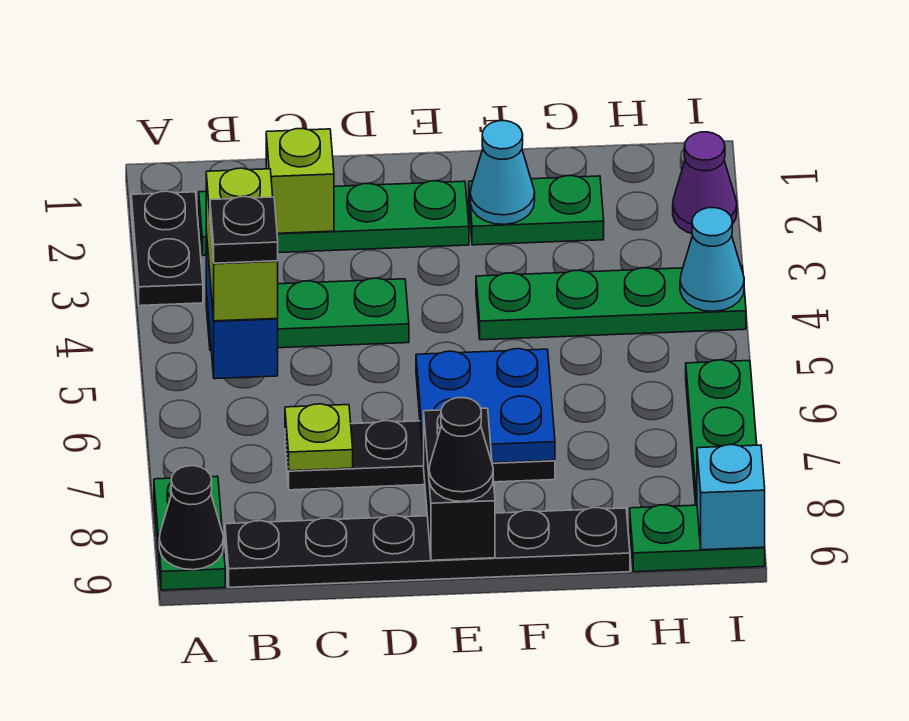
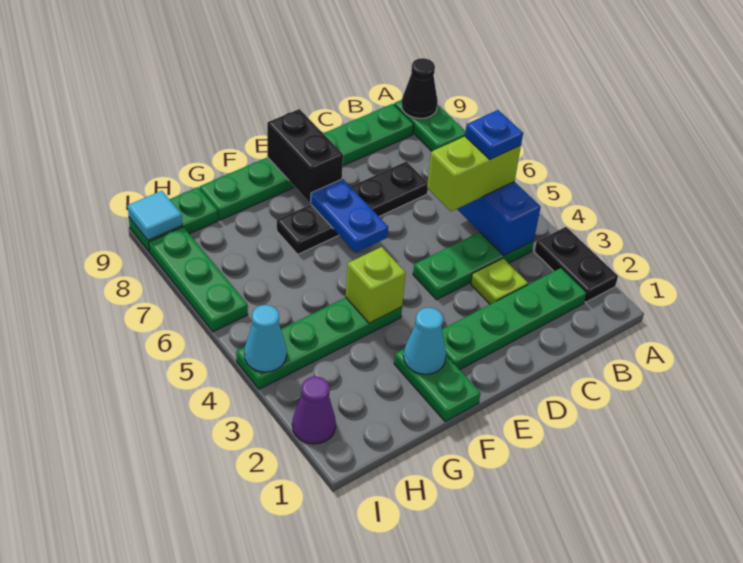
lime brick B4:B5 level 3 -> lime brick B5:C5 level 3
black plate B5 level 4 -> blue plate B5 level 4
black plate B9:G9 level 1 -> green plate B9:G9 level 1
lime brick C2 level 2 -> lime brick F4 level 2
lime plate C7 level 2 -> lime plate C3 level 1
blue plate E6:F7 level 2 -> blue plate E6:E7 level 2
black cone E9 level 3 -> none
green plate F2:G2 level 1 -> green plate F1:F2 level 1
cyan brick I9 level 2 -> cyan tile I9 level 2

